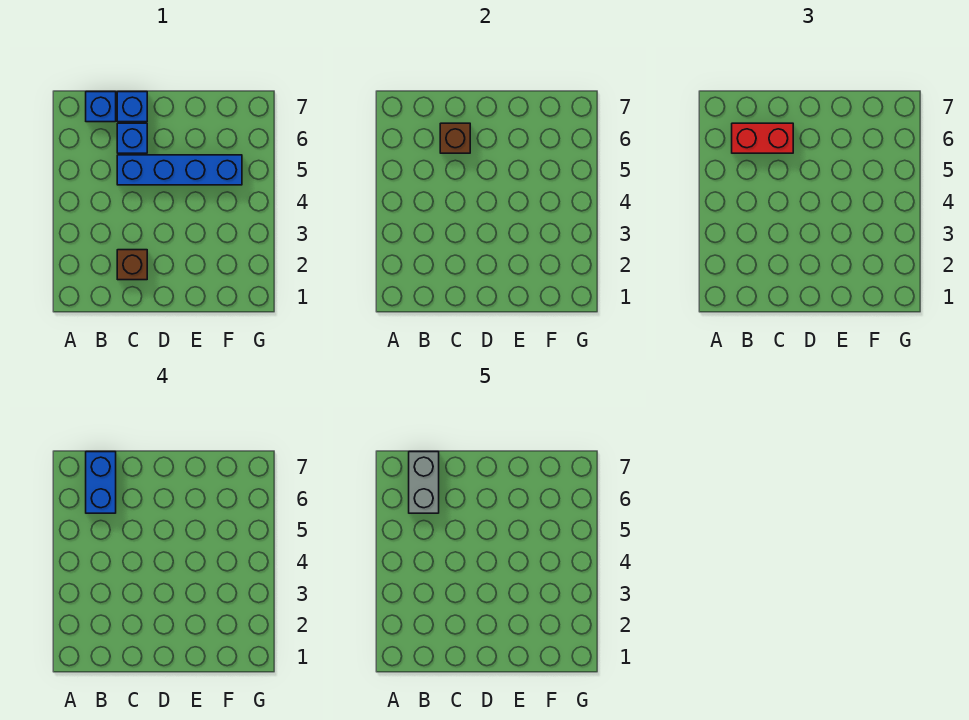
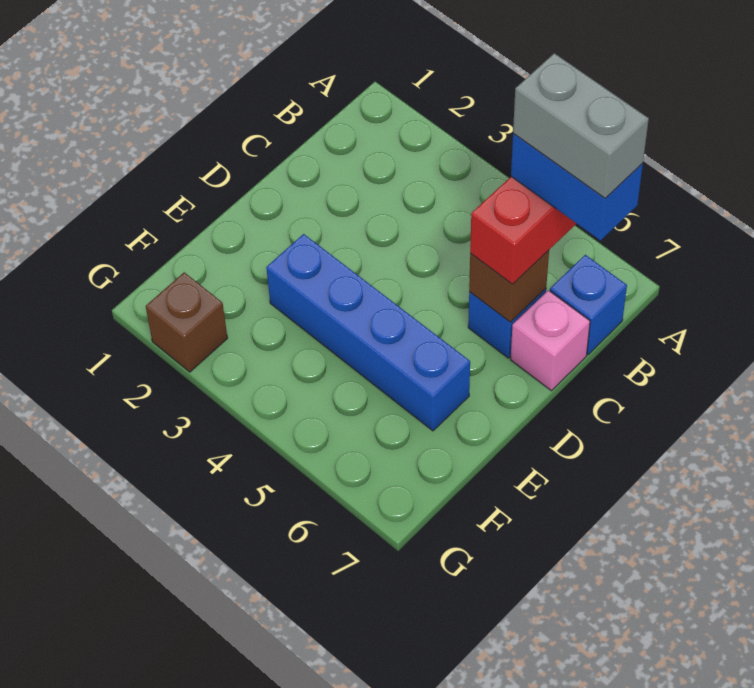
brown brick C2 level 1 -> brown brick G2 level 1
blue brick C5:F5 level 1 -> blue brick E3:E6 level 1
blue brick C7 level 1 -> pink brick C7 level 1

